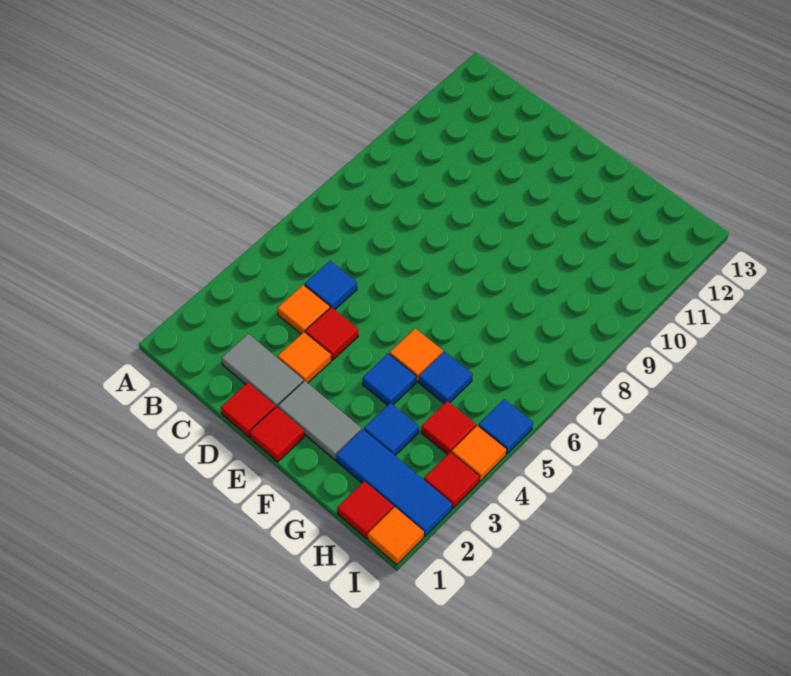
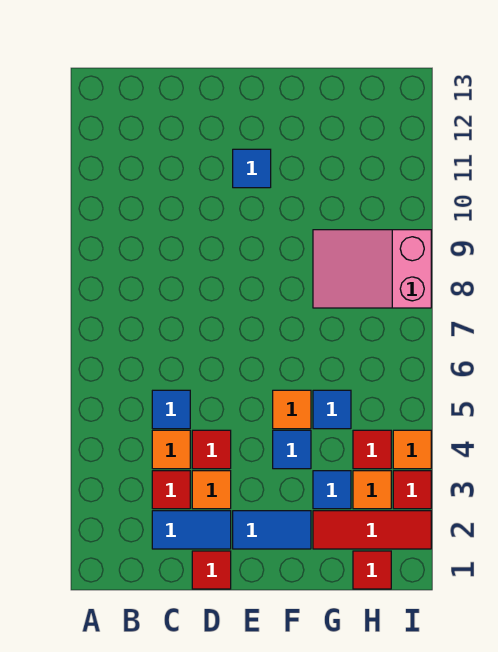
grey tile C2:D2 level 1 -> blue tile C2:D2 level 1
red tile E1 level 1 -> red tile C3 level 1
grey tile E2:F2 level 1 -> blue tile E2:F2 level 1
blue tile G2:I2 level 1 -> red tile G2:I2 level 1
none -> pink slope G8:I9 level 1 top I
orange tile I1 level 1 -> orange tile H3 level 1
blue tile I5 level 1 -> blue tile E11 level 1

